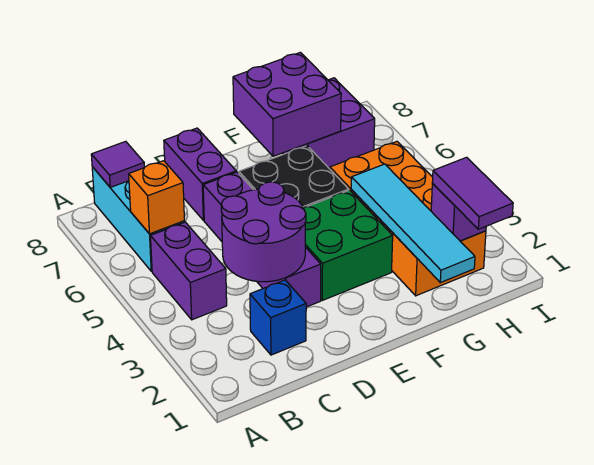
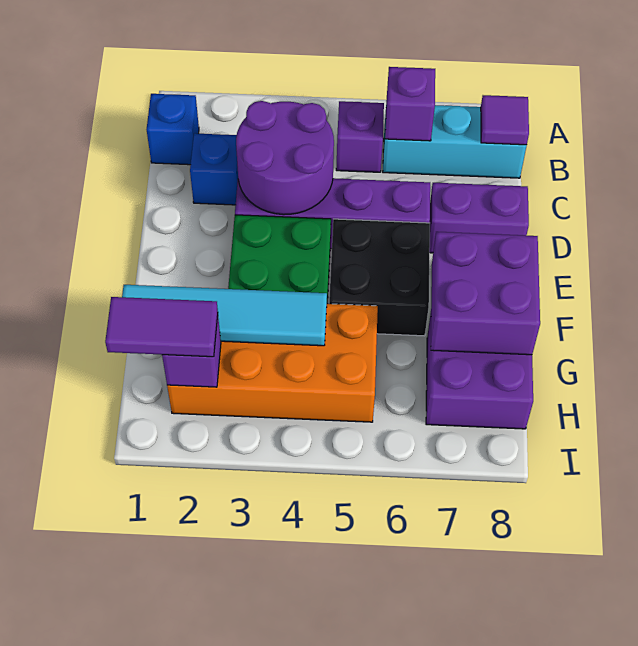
none -> blue brick B1 level 1
purple brick B4:B5 level 1 -> purple brick B5 level 1
orange brick B6 level 2 -> purple brick B6 level 2

